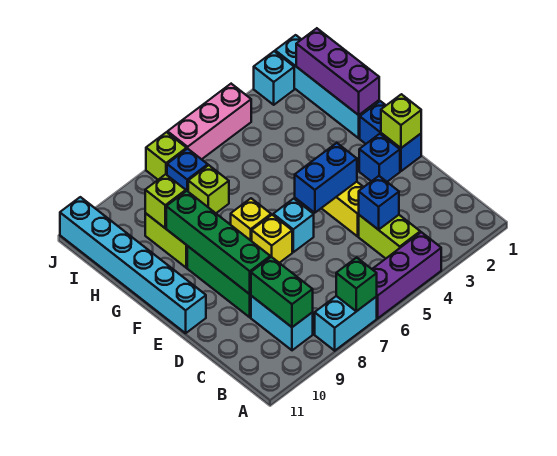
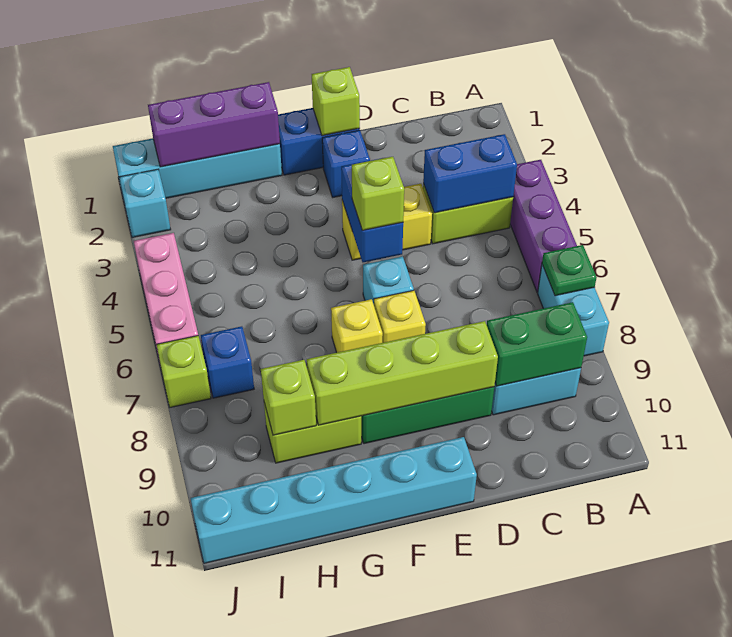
green brick A7 level 2 -> green plate A7 level 2
blue brick C4 level 2 -> blue brick B4:C4 level 2
green brick D9:G9 level 2 -> lime brick D9:G9 level 2
lime brick H7 level 1 -> lime brick E5 level 3

